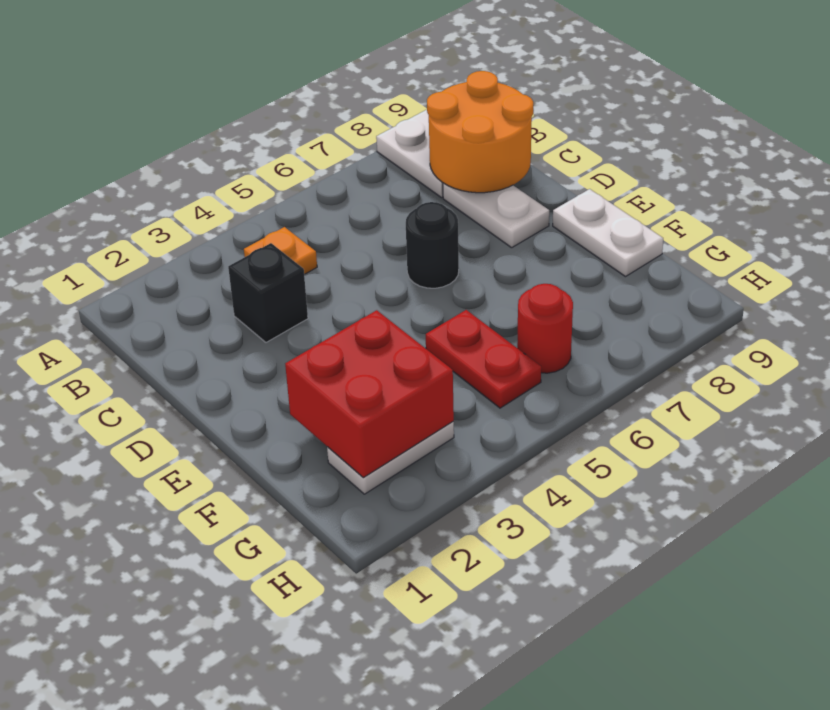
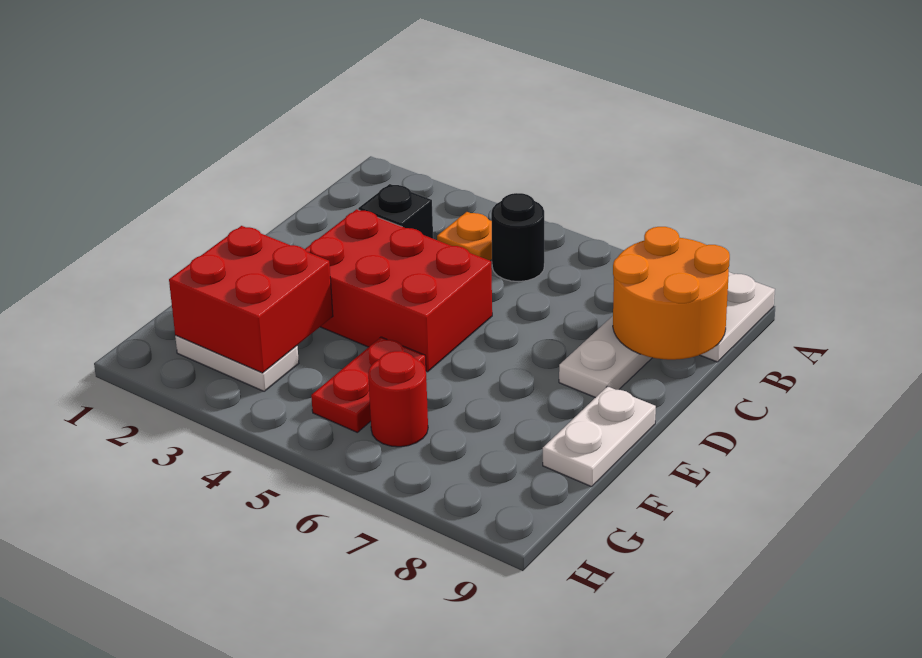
none -> red brick D3:E5 level 1
black round brick D6 level 1 -> black round brick B5 level 1

